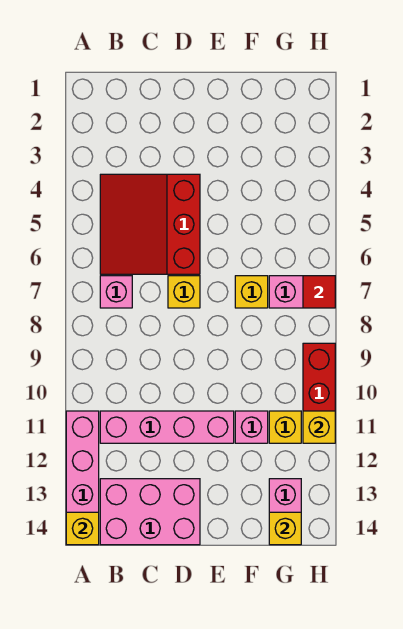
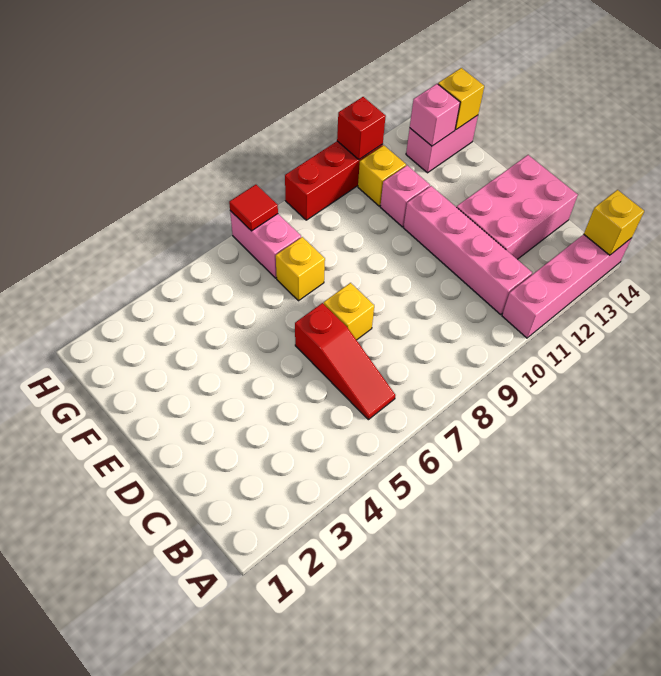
red slope B4:D6 level 1 top D -> red slope B6:D6 level 1 top D
pink brick B7 level 1 -> pink brick G13 level 2
pink brick B13:D14 level 1 -> pink brick C12:D14 level 1
yellow brick H11 level 2 -> red brick H11 level 2

